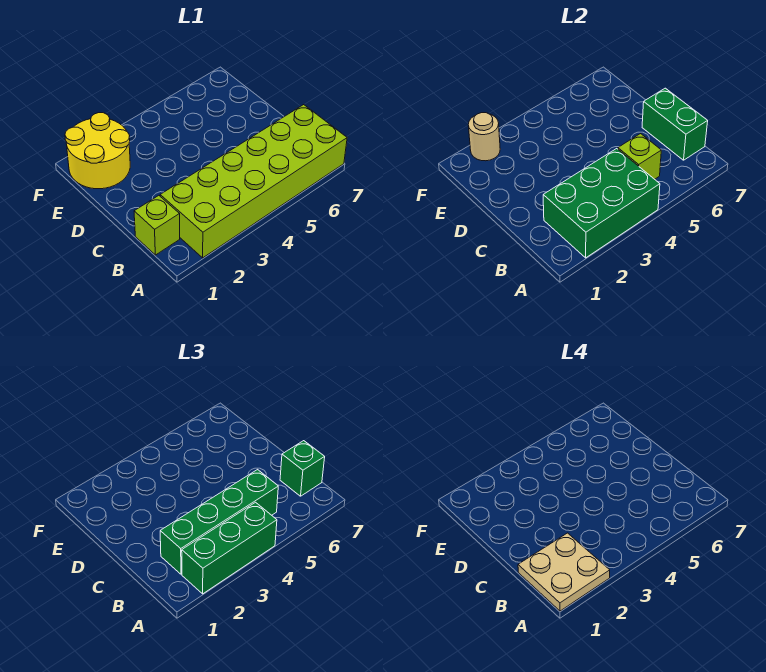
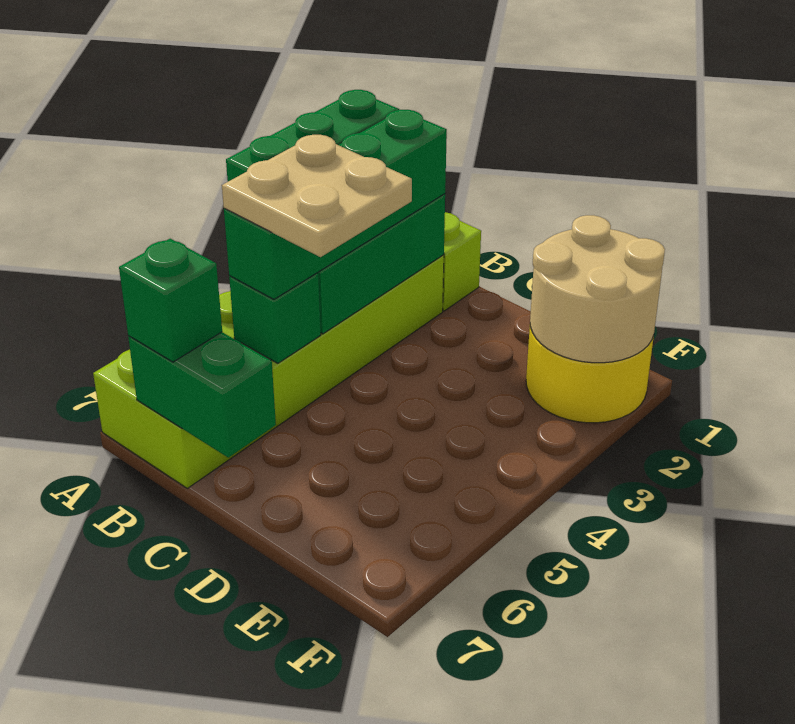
tan plate A1:B2 level 4 -> tan plate B4:C5 level 4
lime brick B5 level 2 -> green brick B5 level 2
tan round brick F2 level 2 -> tan round brick E1:F2 level 2

